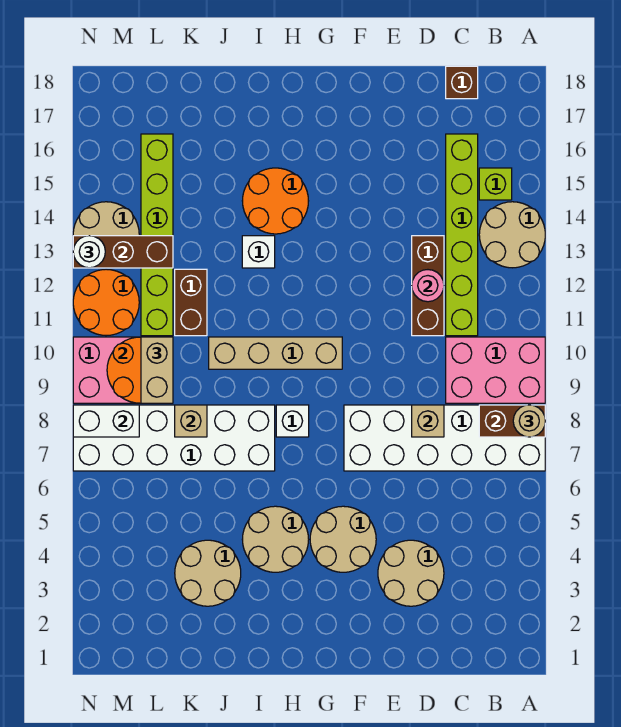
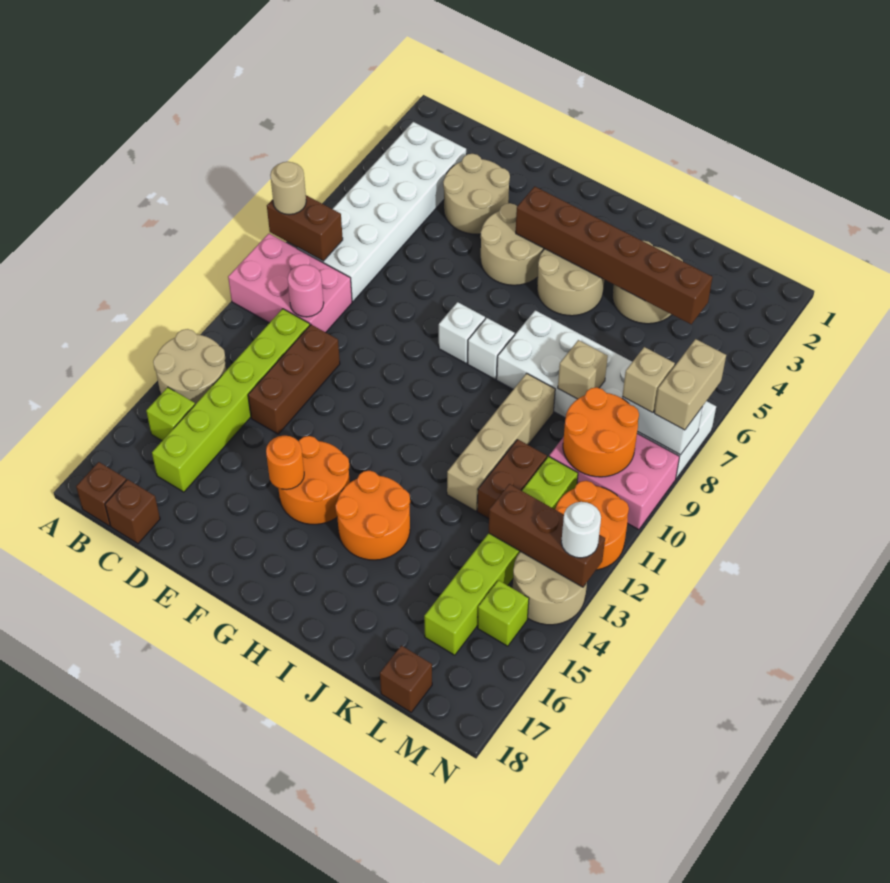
white brick A7:F8 level 1 -> white brick B3:C8 level 1
none -> brown brick B18 level 1
tan brick D8 level 2 -> tan brick M8 level 3
pink round brick D12 level 2 -> pink round brick C10 level 2
none -> orange round brick F14:G15 level 1
none -> orange round brick F15 level 2
none -> brown brick G4:L4 level 2
tan brick G10:J10 level 1 -> tan brick J9:J12 level 1
white brick I13 level 1 -> white brick G8 level 1
tan brick L9:L10 level 3 -> tan brick N7:N8 level 3
none -> brown brick L18 level 1
none -> lime brick M15 level 1

